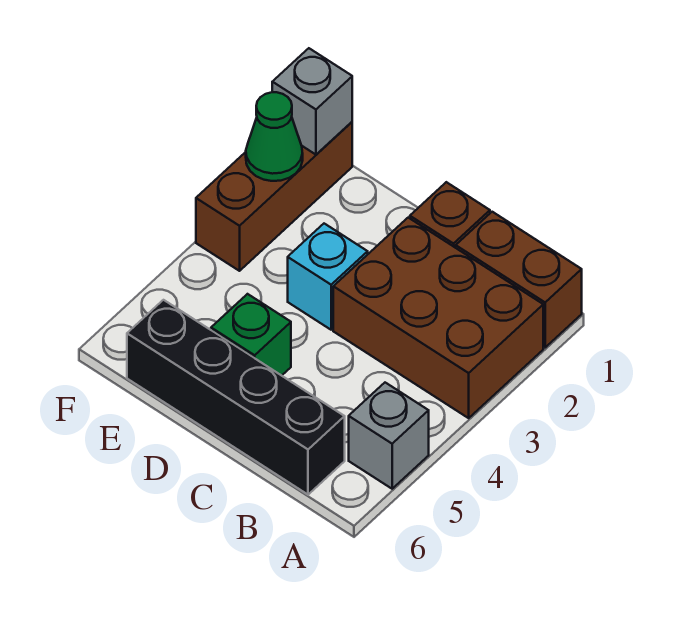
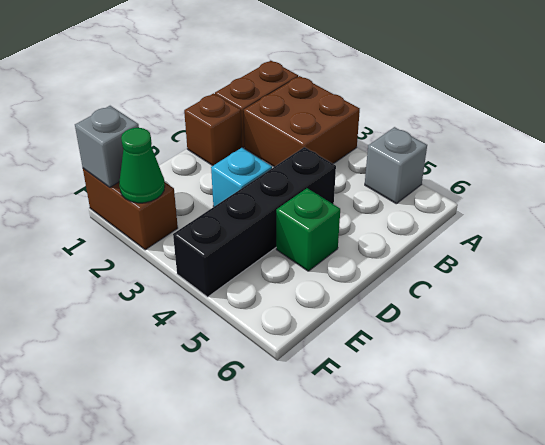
brown brick A2:C3 level 1 -> brown brick A2:B3 level 1
black brick B6:E6 level 1 -> black brick C4:F4 level 1
brown brick F1:F3 level 1 -> brown brick F1:F2 level 1

